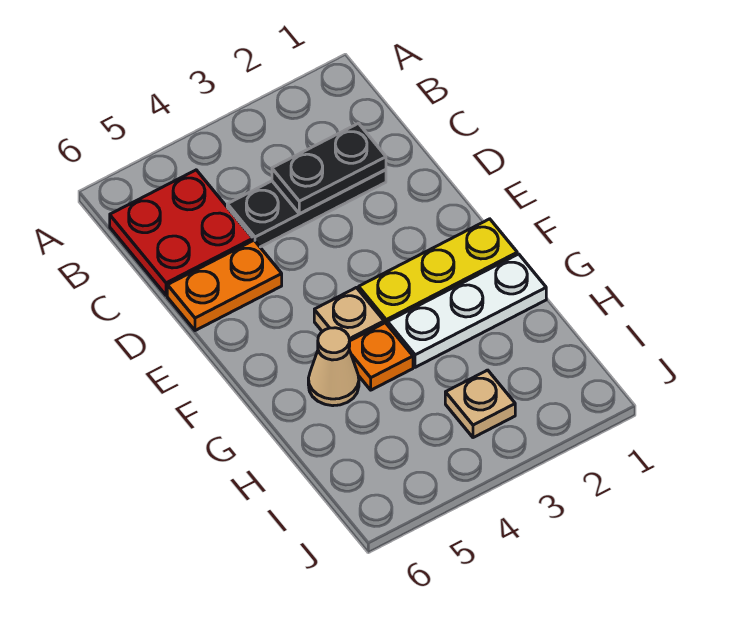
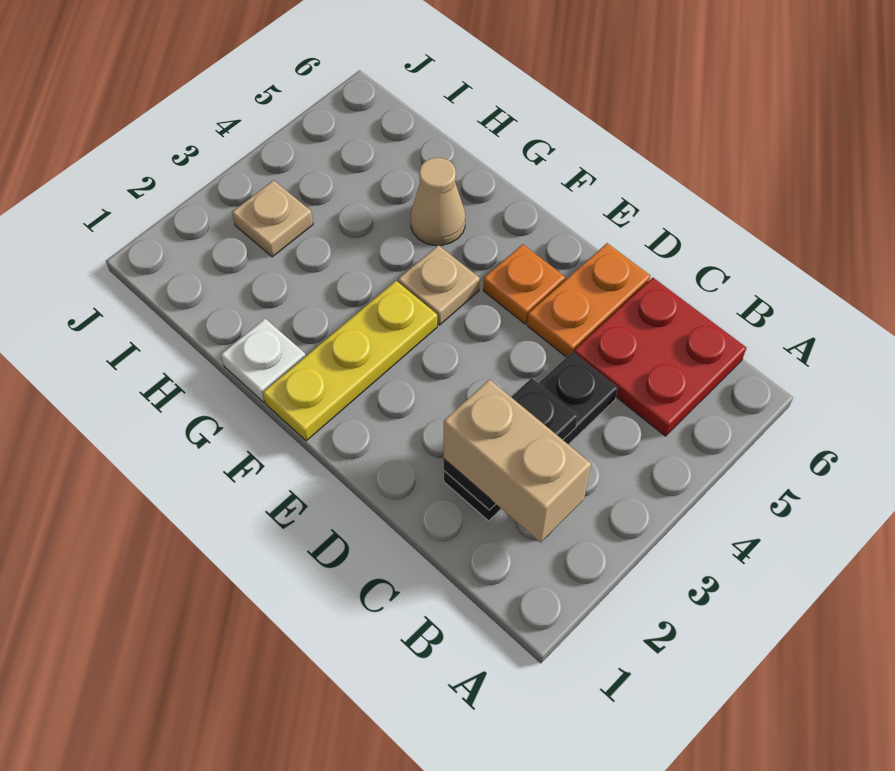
none -> tan brick B2:C2 level 3
white plate G1:G3 level 1 -> white plate G1 level 1
orange plate G4 level 1 -> orange plate E5 level 1

